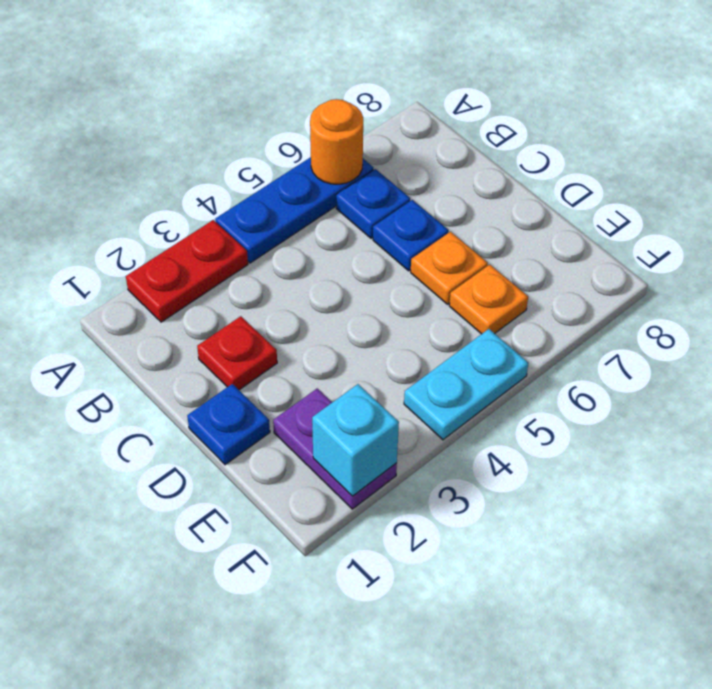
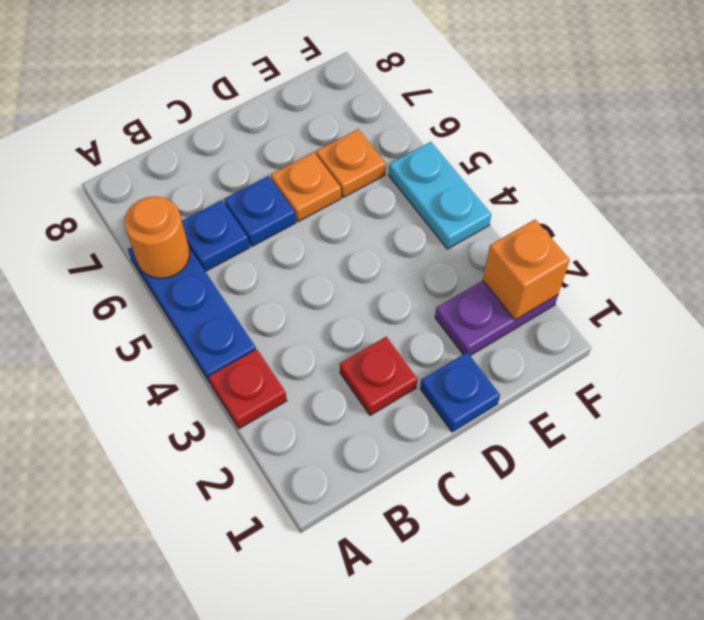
red plate A2:A3 level 1 -> red plate A3 level 1
cyan brick F2 level 2 -> orange brick F2 level 2

